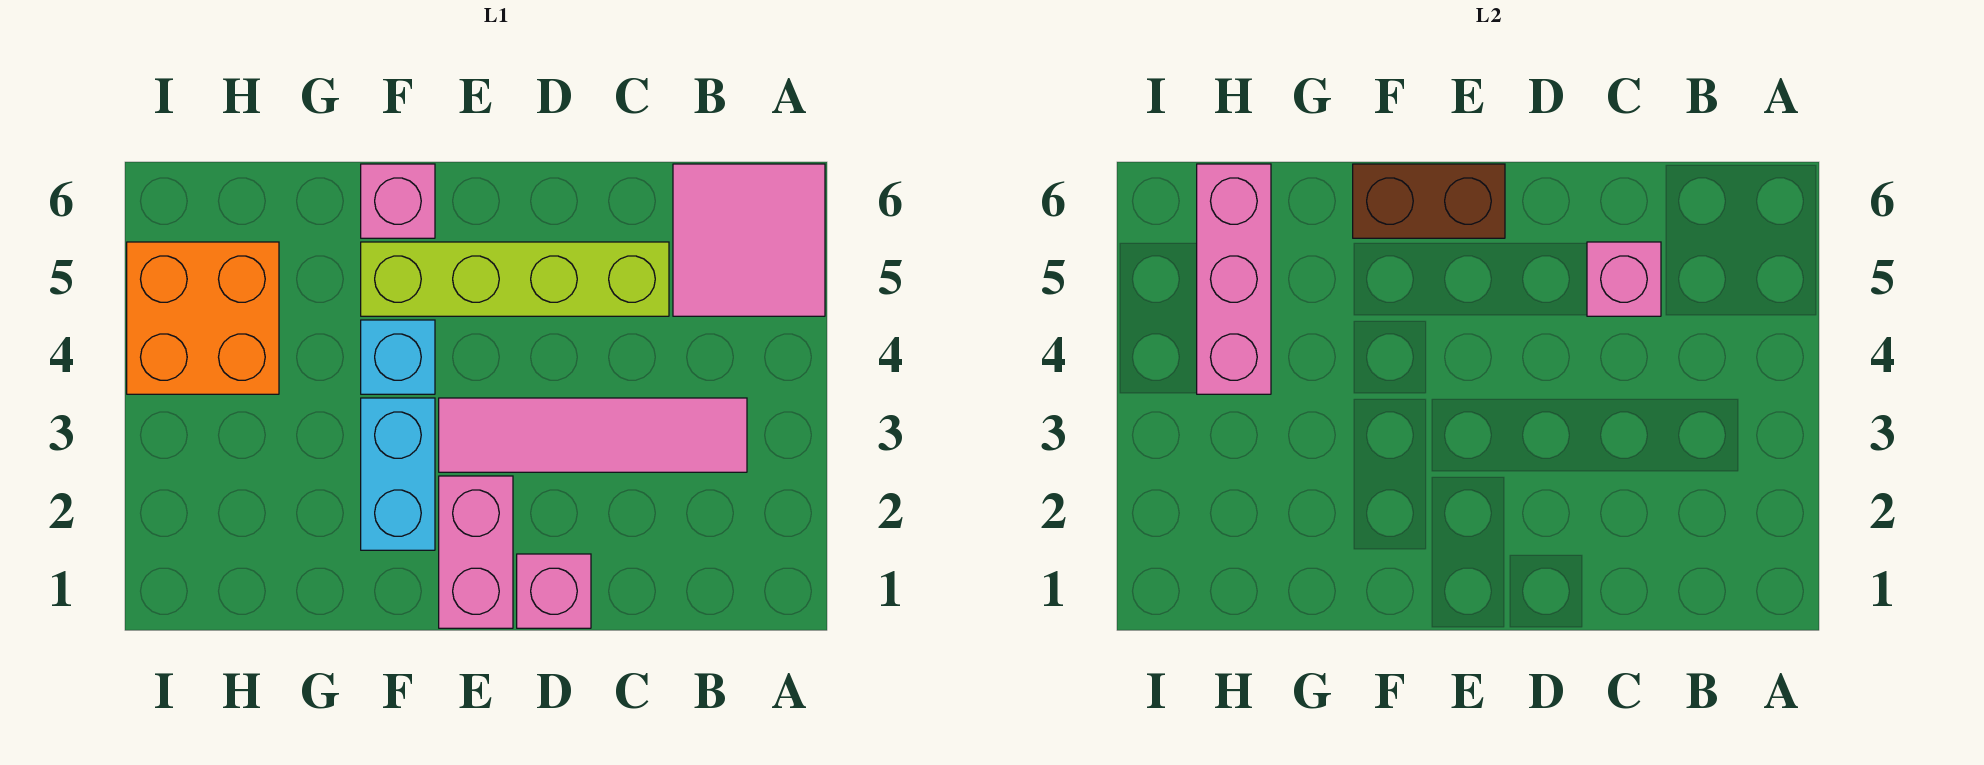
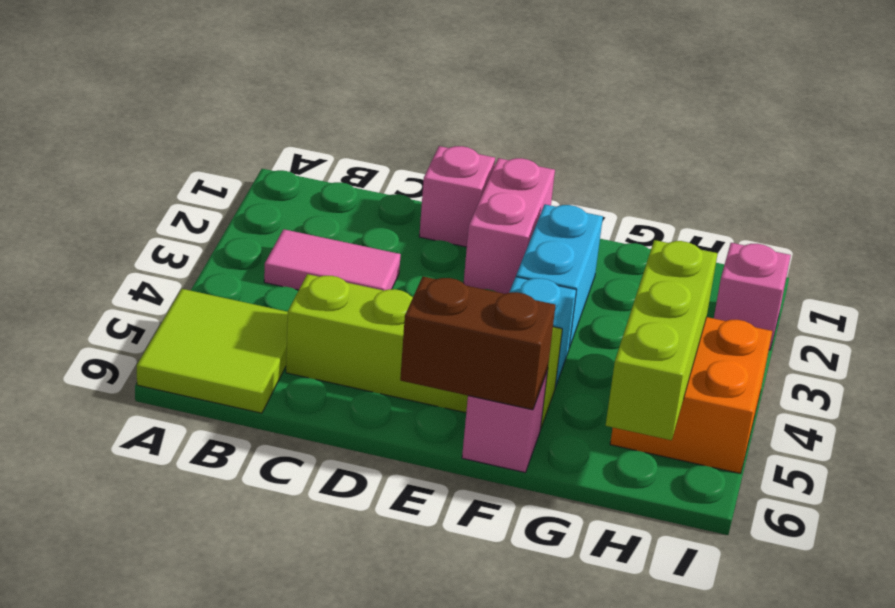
pink tile A5:B6 level 1 -> lime tile A5:B6 level 1
pink tile B3:E3 level 1 -> pink tile B3:C3 level 1
pink brick C5 level 2 -> pink brick I2 level 1
pink brick H4:H6 level 2 -> lime brick H4:H6 level 2

